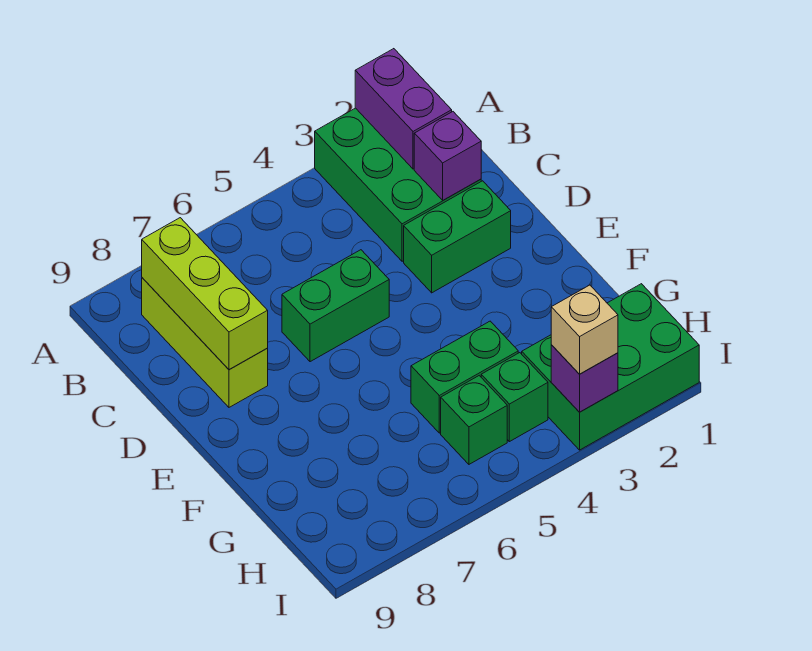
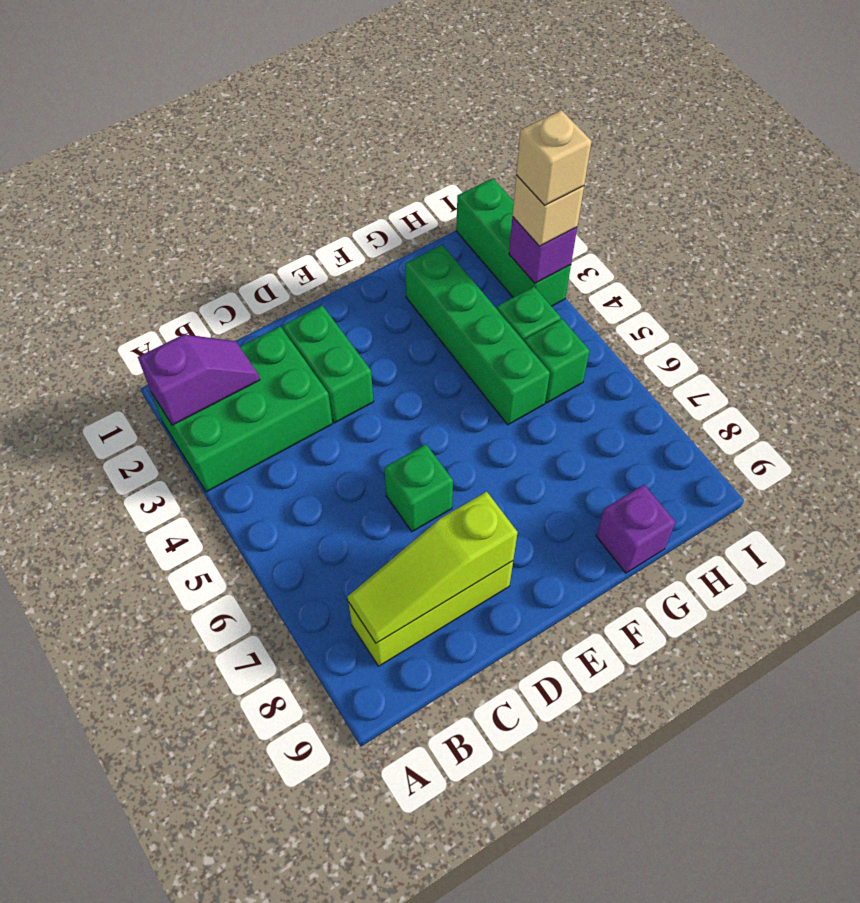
purple brick A2:B2 level 2 -> purple slope A2:B2 level 2 top A
lime brick B8:D8 level 2 -> lime slope B8:D8 level 2 top D
purple brick C2 level 2 -> purple brick G9 level 1
green brick D5:D6 level 1 -> green brick D6 level 1
green brick G4:G5 level 1 -> green brick G2:G5 level 1
green brick H1:I3 level 1 -> green brick I1:I3 level 1
none -> tan brick I3 level 4

